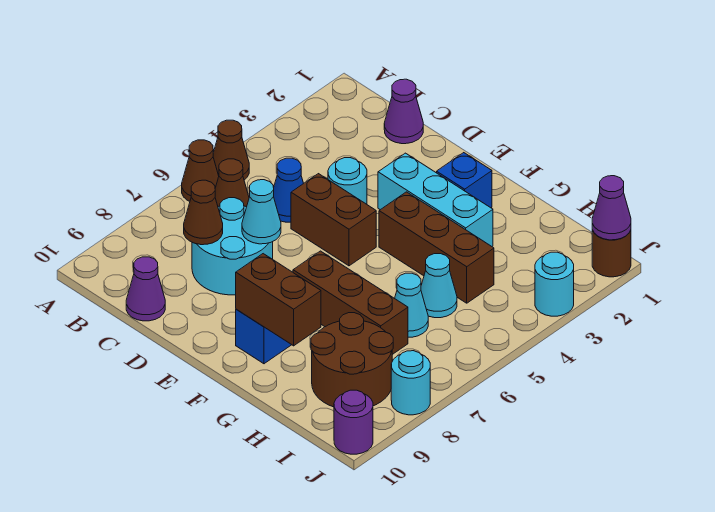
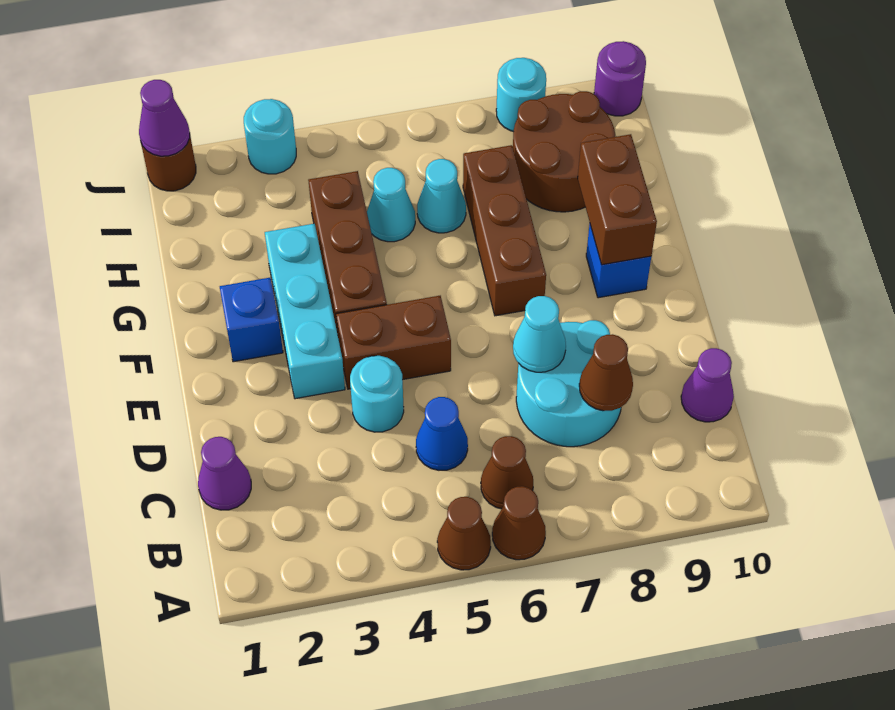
brown brick D5:E5 level 1 -> brown brick E4:E5 level 1

